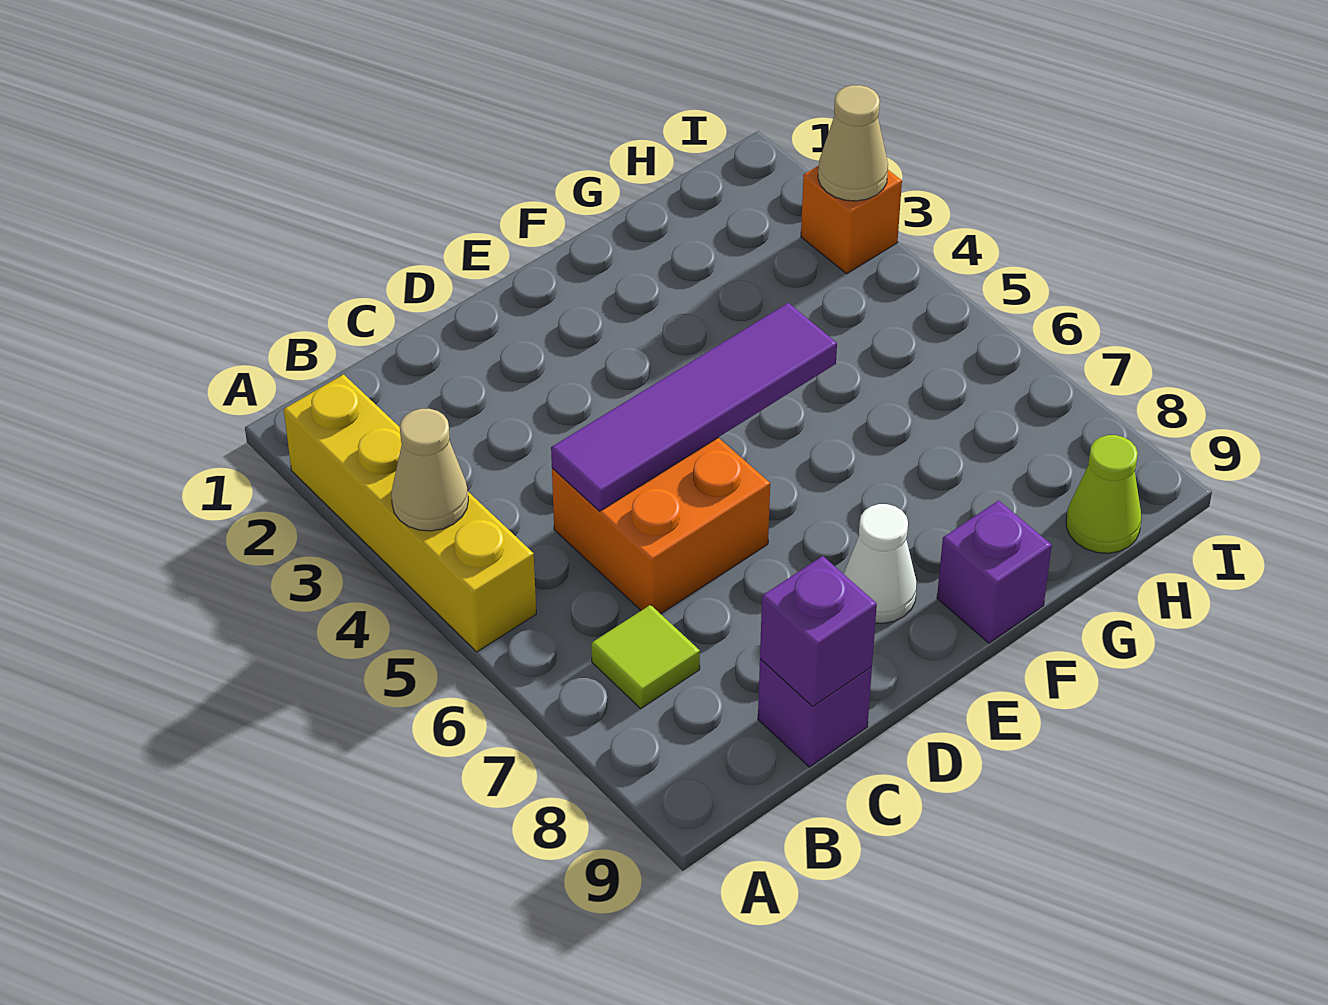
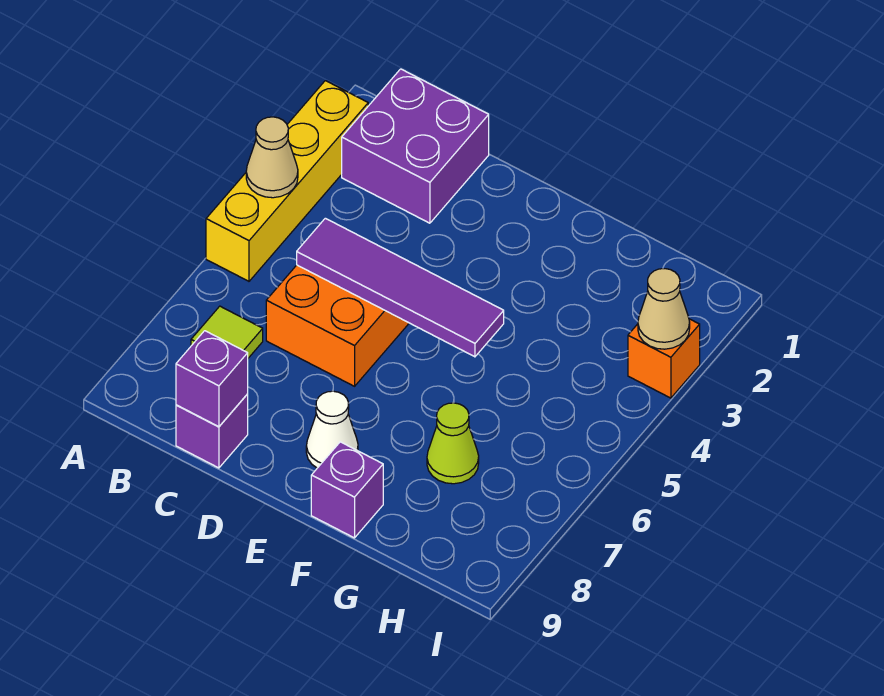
none -> purple brick B1:C2 level 1
lime cone H9 level 1 -> lime cone G7 level 1

